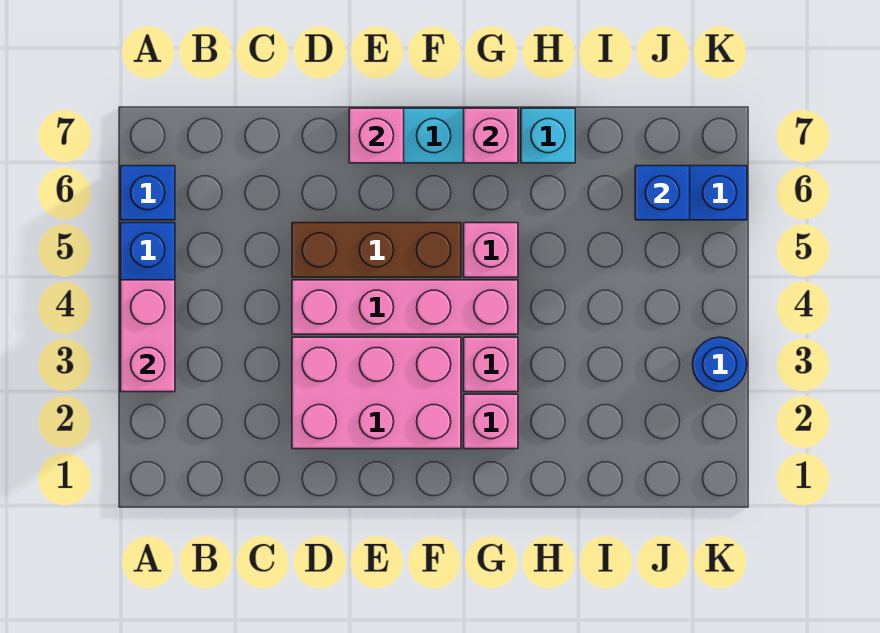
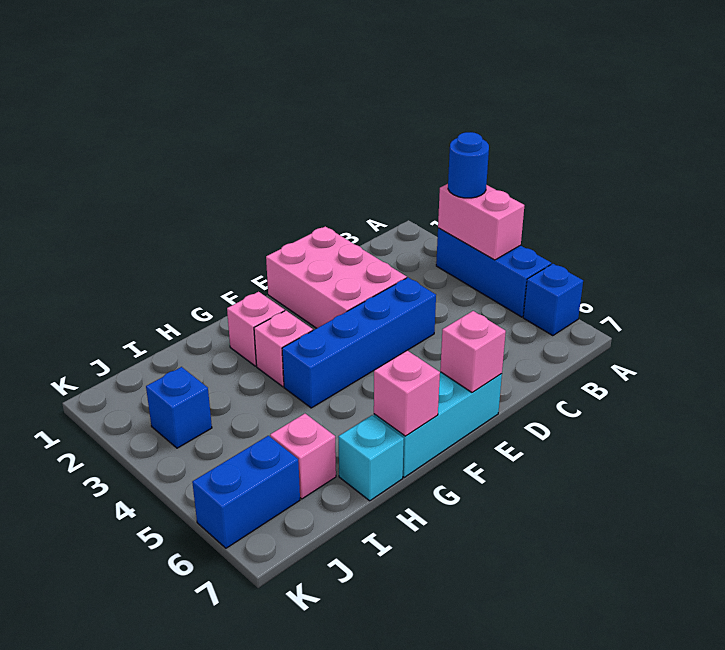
pink brick D2:F3 level 1 -> pink brick D1:E3 level 1
pink brick D4:G4 level 1 -> blue brick D4:G4 level 1
brown brick D5:F5 level 1 -> none
pink brick G5 level 1 -> pink brick I6 level 1
blue brick J6 level 2 -> blue brick J3 level 1
blue round brick K3 level 1 -> blue round brick A3 level 3

